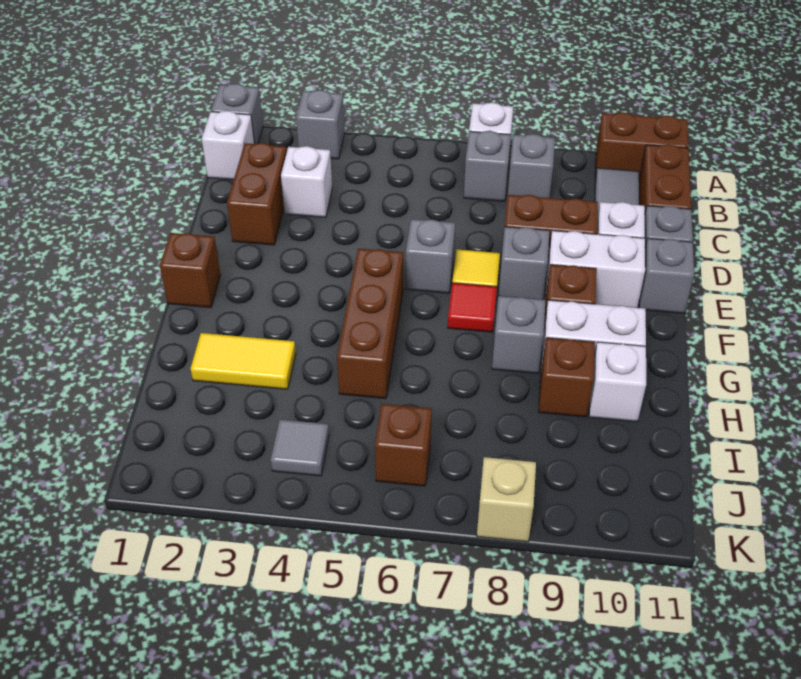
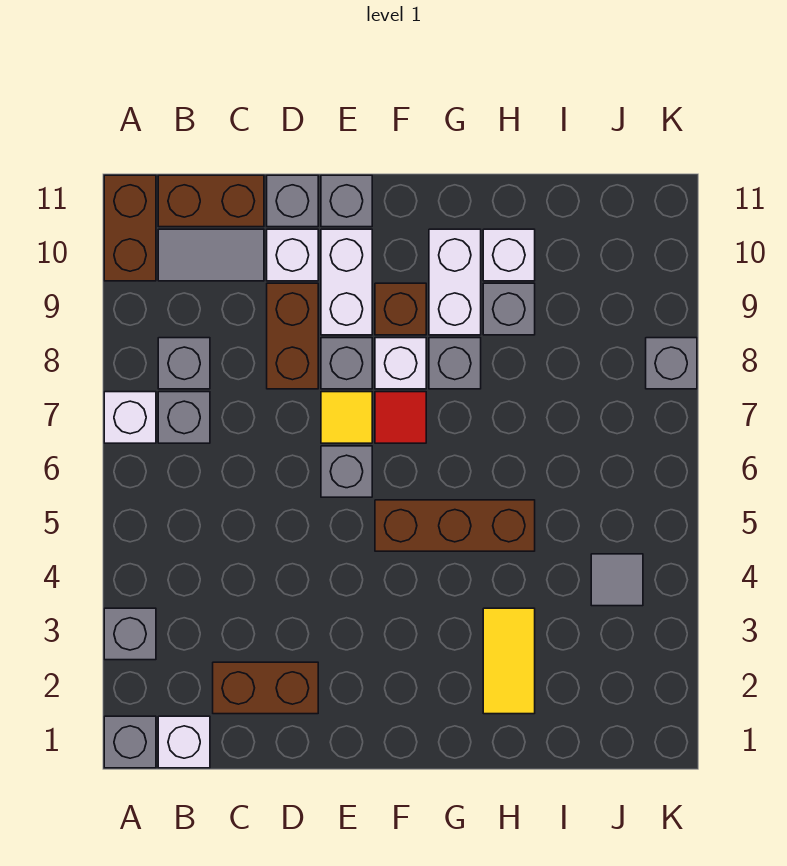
white brick C3 level 1 -> white brick F8 level 1
brown brick F1 level 1 -> none
brown brick H9 level 1 -> grey brick H9 level 1
brown brick J6 level 1 -> none
tan brick K8 level 1 -> grey brick K8 level 1

